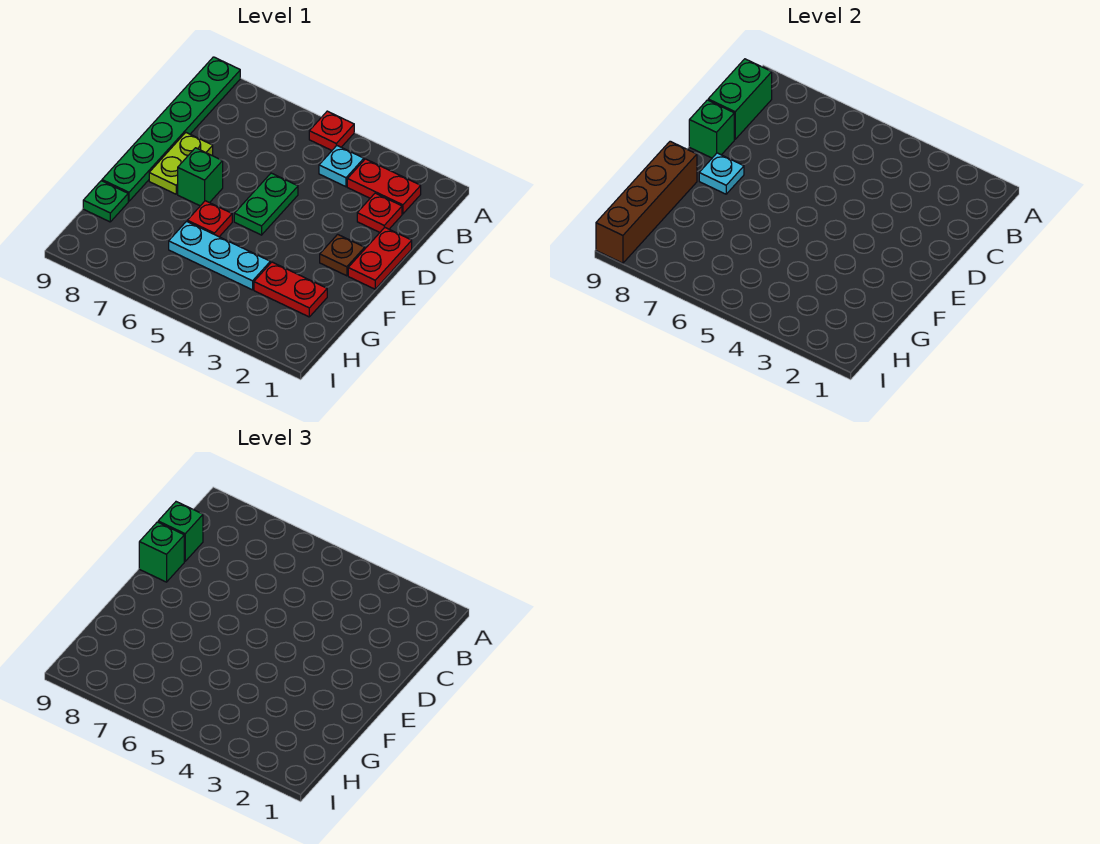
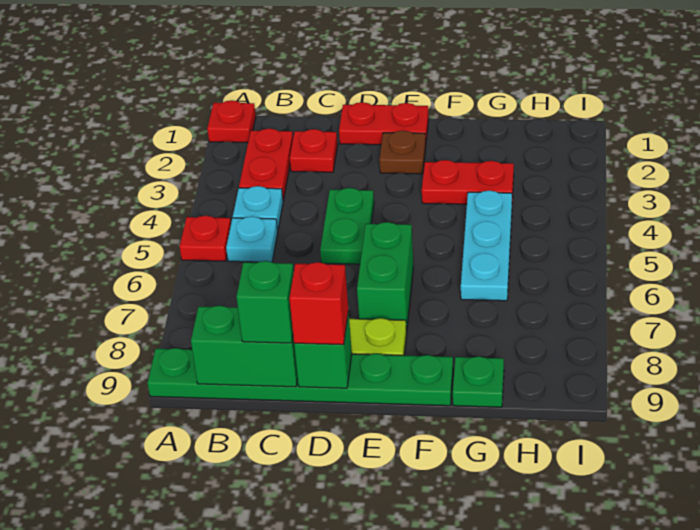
green plate D5:E5 level 1 -> green plate D4:D5 level 1
green brick D9 level 3 -> red brick D9 level 3
green brick E7 level 1 -> green brick E6:E7 level 1
cyan plate E8 level 2 -> cyan plate B5 level 1
red plate F6 level 1 -> red plate A1 level 1
brown brick F9:I9 level 2 -> none
red plate G2:G3 level 1 -> red plate F3:G3 level 1

